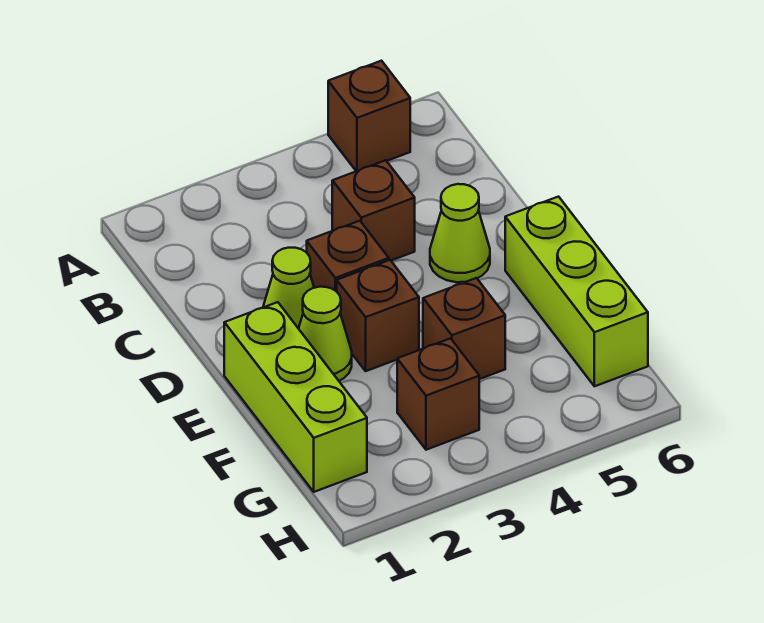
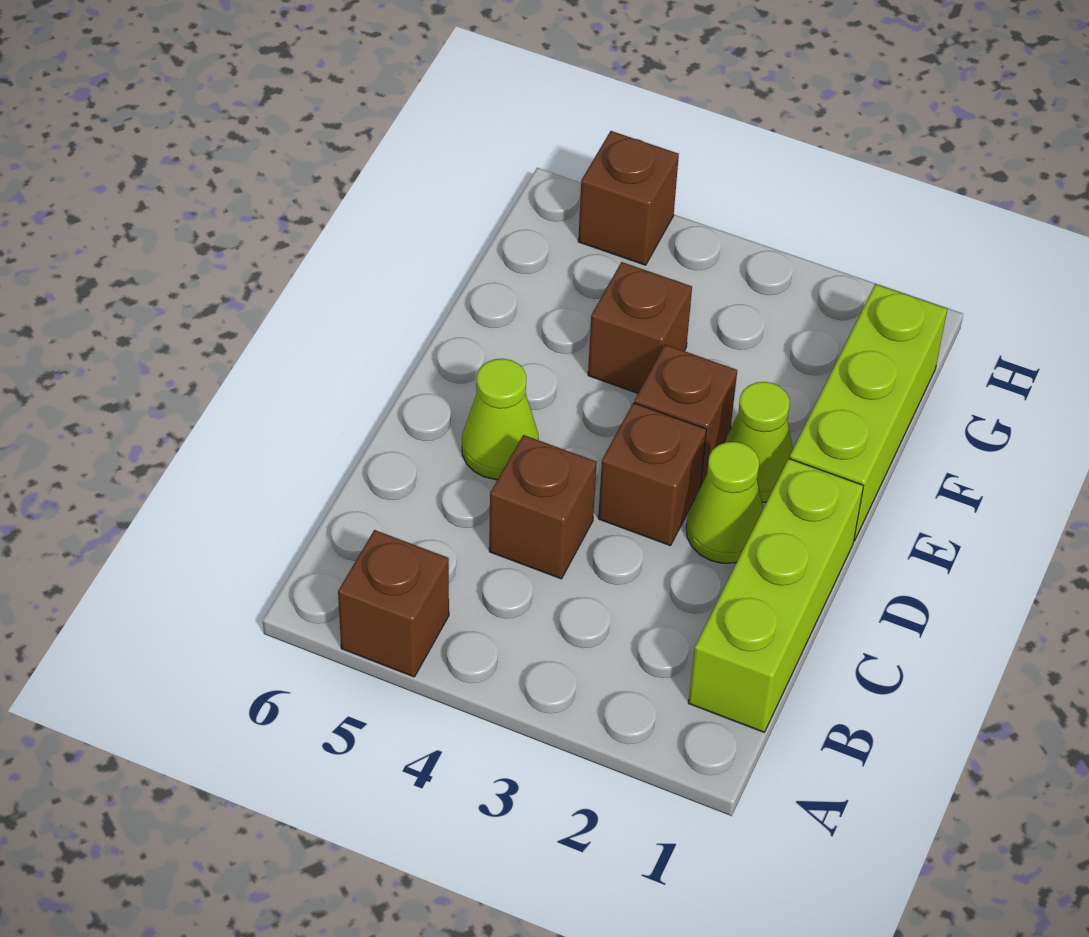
lime brick E6:G6 level 1 -> lime brick B1:D1 level 1
brown brick G3 level 1 -> brown brick H5 level 1

